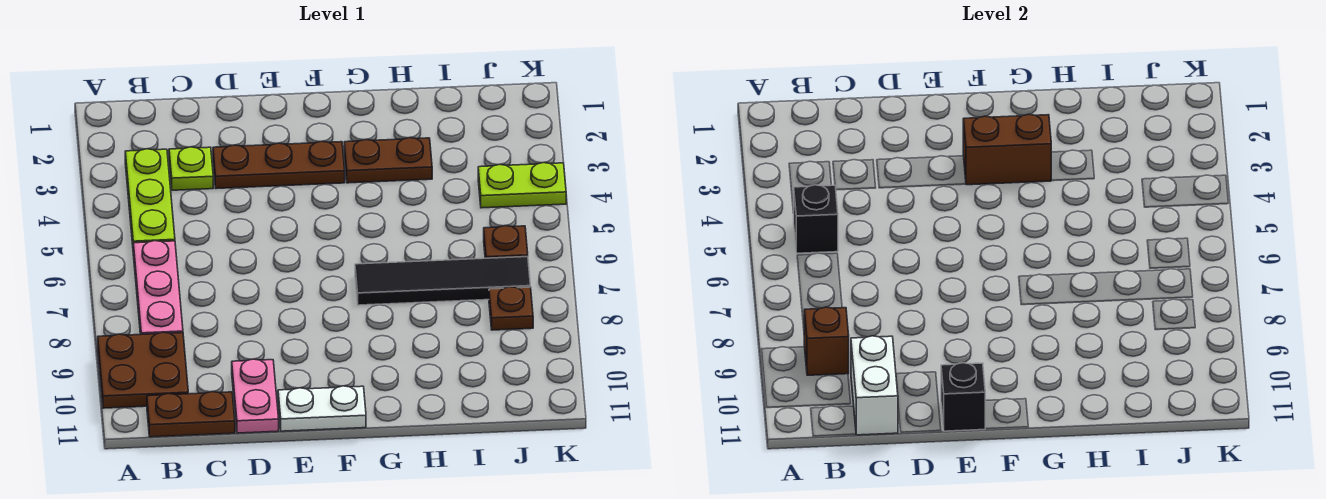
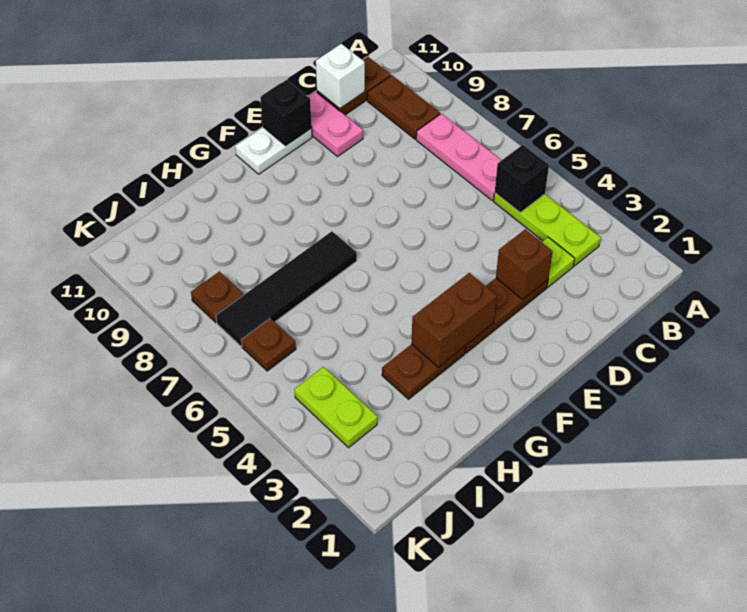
brown plate A9:B10 level 1 -> brown plate B9:B10 level 1
brown brick B9 level 2 -> brown brick D3 level 2
white brick C10:C11 level 2 -> white brick C11 level 2
lime plate J4:K4 level 1 -> lime plate J3:J4 level 1

